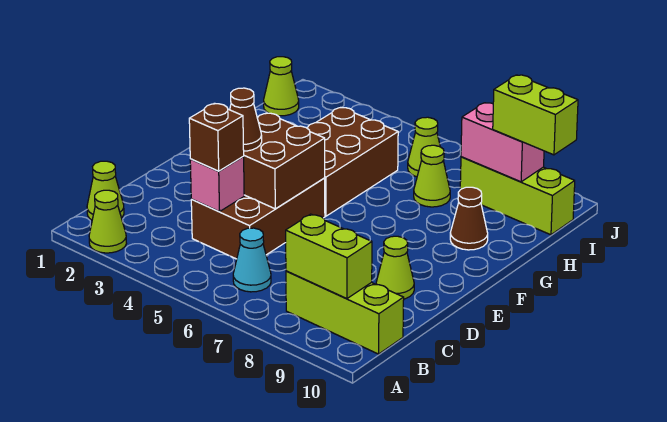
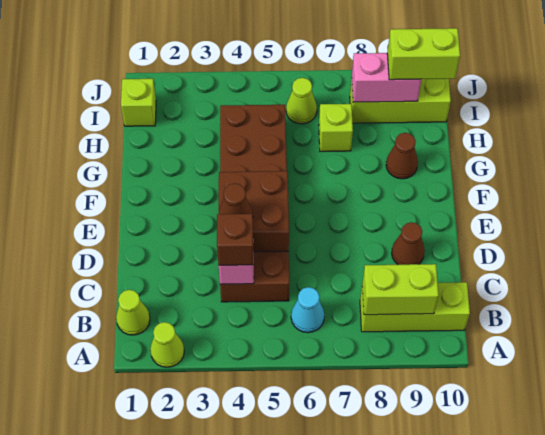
lime cone D9 level 1 -> brown cone D9 level 1
lime cone H7 level 1 -> lime brick H7 level 1
lime cone I1 level 1 -> lime brick I1 level 1

